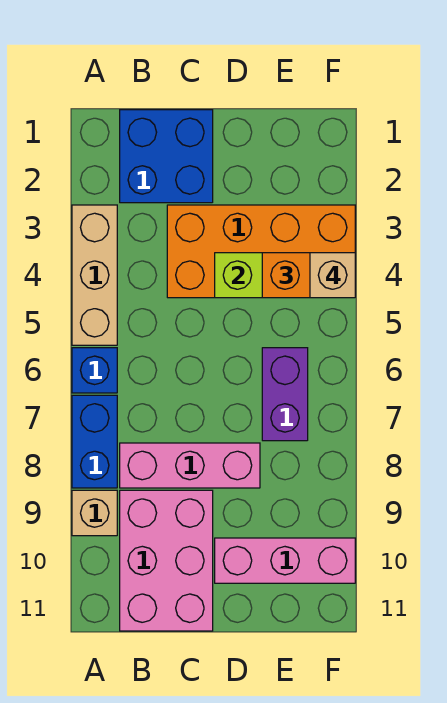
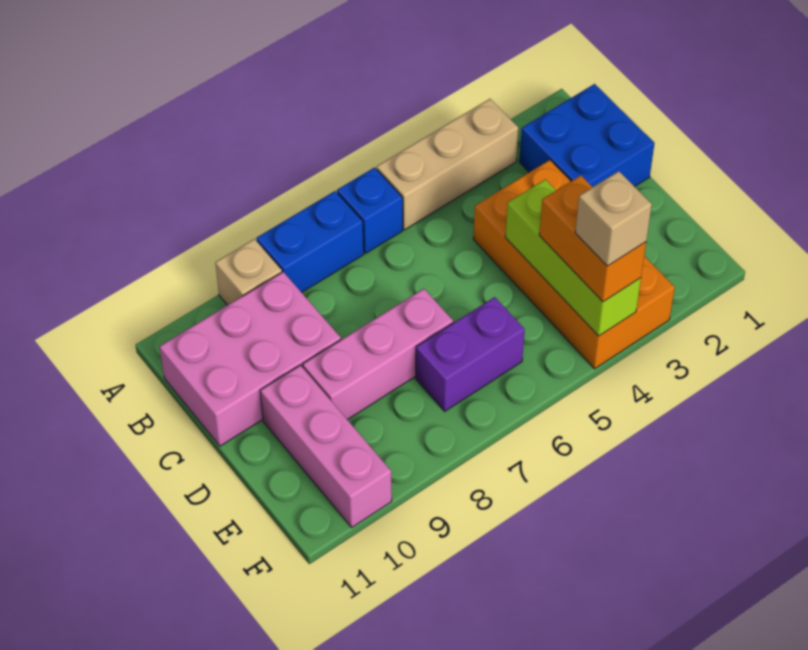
pink brick B8:D8 level 1 -> pink brick D7:D9 level 1

